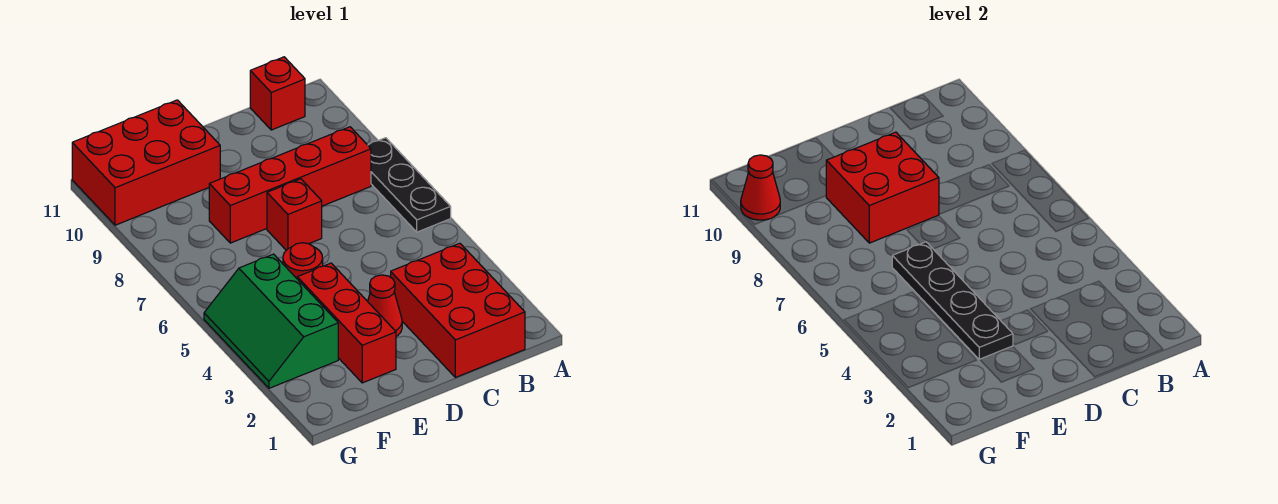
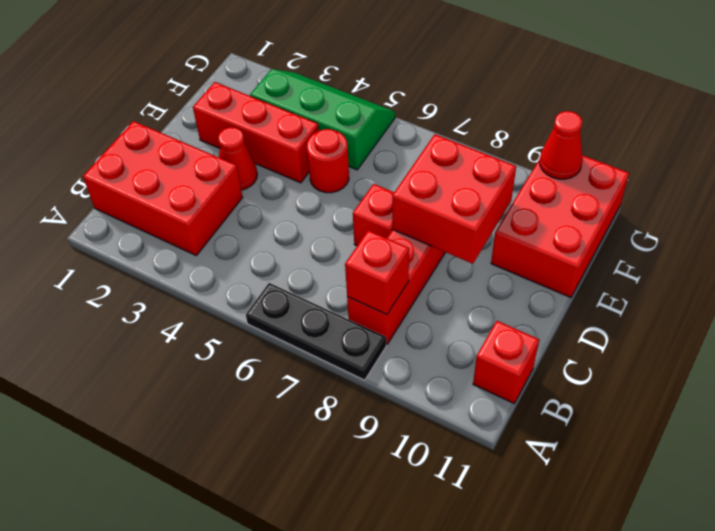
none -> red brick B8 level 2
black plate E3:E6 level 2 -> none

